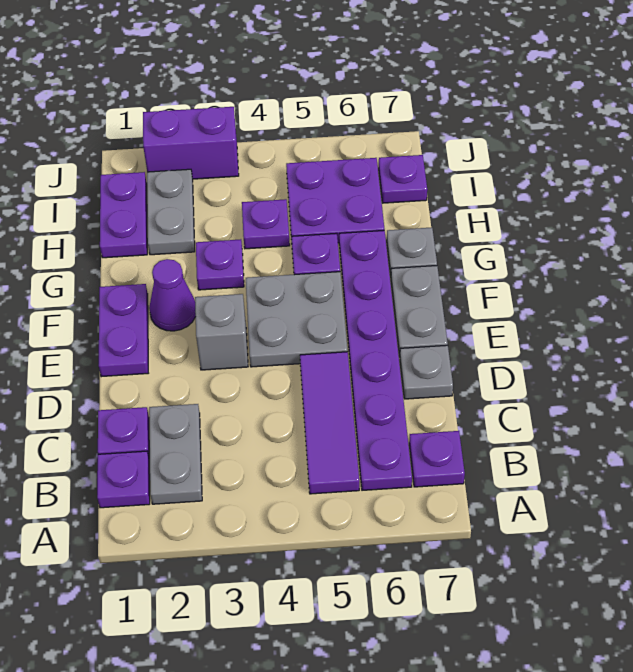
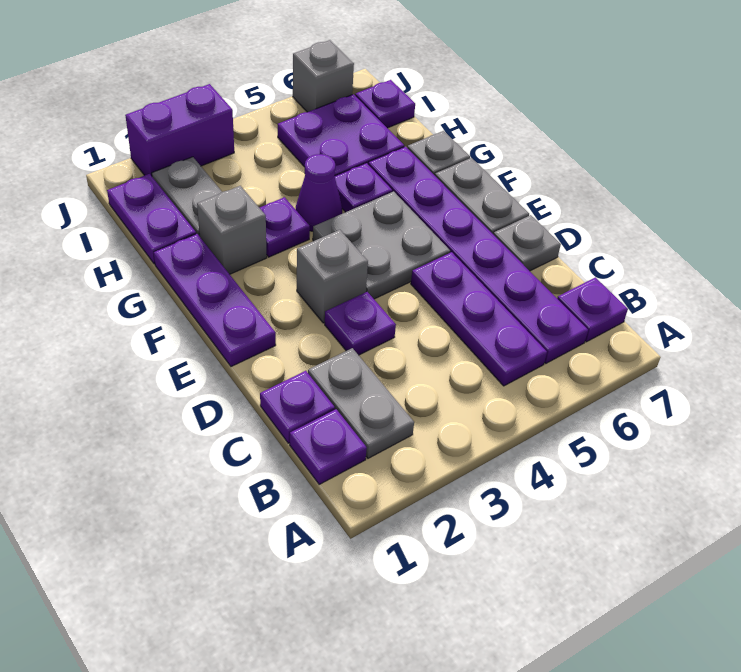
purple tile B5:D5 level 1 -> purple plate B5:D5 level 1
purple plate E1:F1 level 1 -> purple plate E1:G1 level 1
purple cone F2 level 1 -> purple cone G4 level 1
none -> grey brick G2 level 1
purple plate H4 level 1 -> purple plate D3 level 1
none -> grey brick J6 level 1

